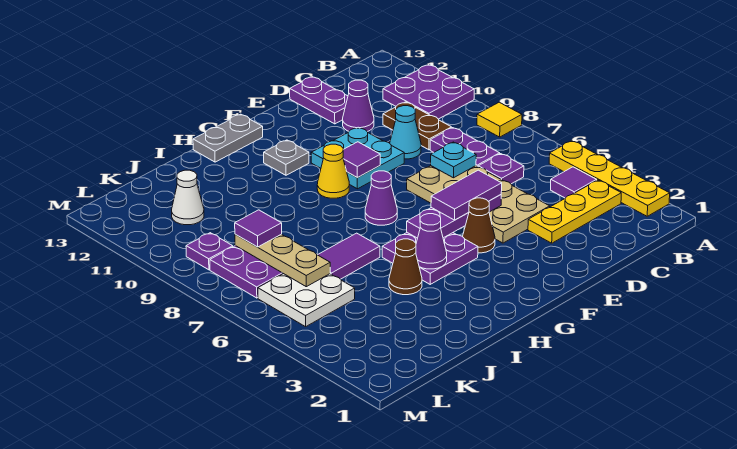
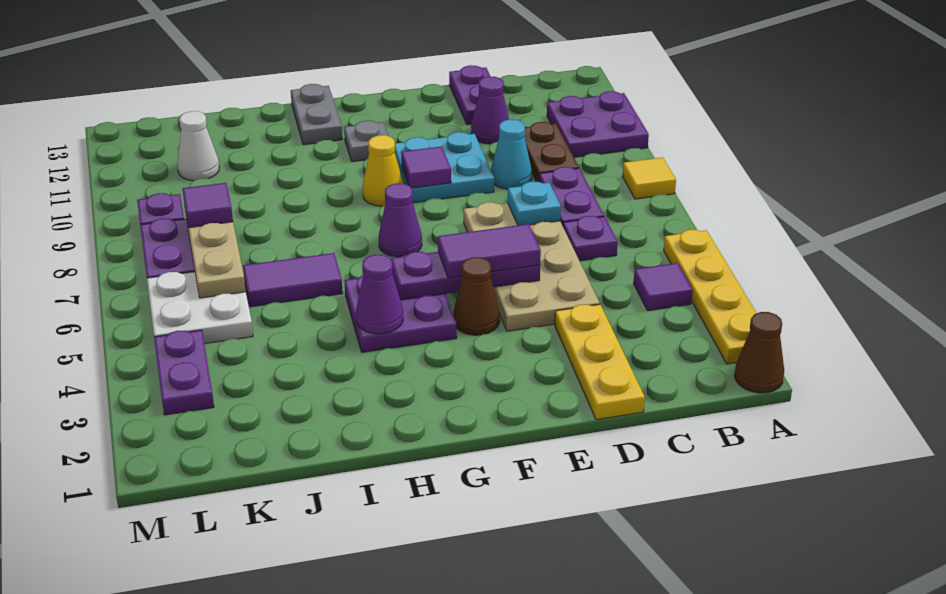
yellow plate B3:D3 level 1 -> yellow plate D1:D3 level 1
grey plate G13:H13 level 1 -> grey plate H12:H13 level 1
brown cone I4 level 1 -> brown cone A1 level 1
none -> purple plate L3:L4 level 1

